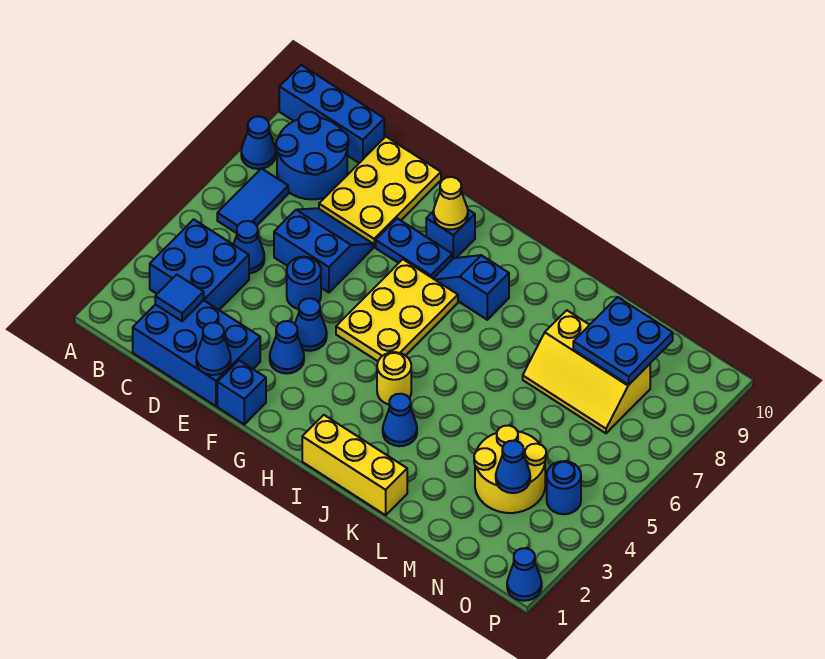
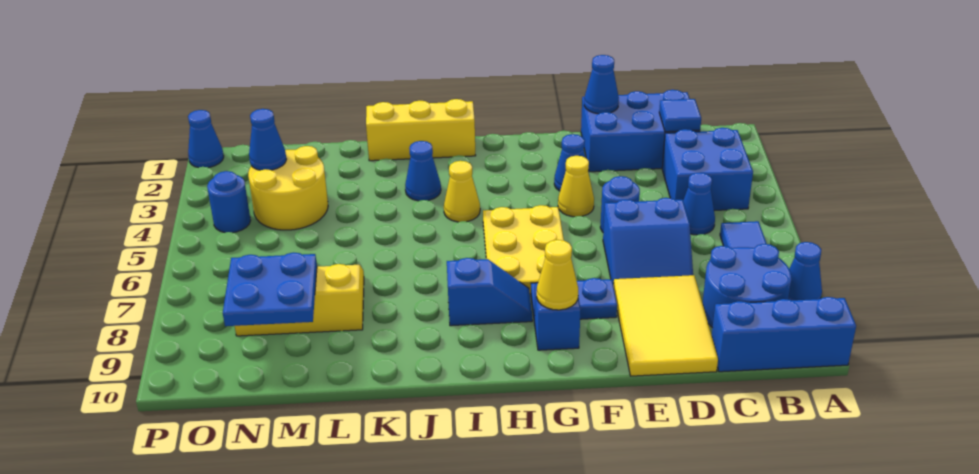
yellow plate D8:E10 level 1 -> yellow tile D8:E10 level 1
blue brick F1 level 1 -> none
blue cone F4 level 1 -> yellow cone F4 level 1
yellow round brick I4 level 1 -> yellow cone I4 level 1

